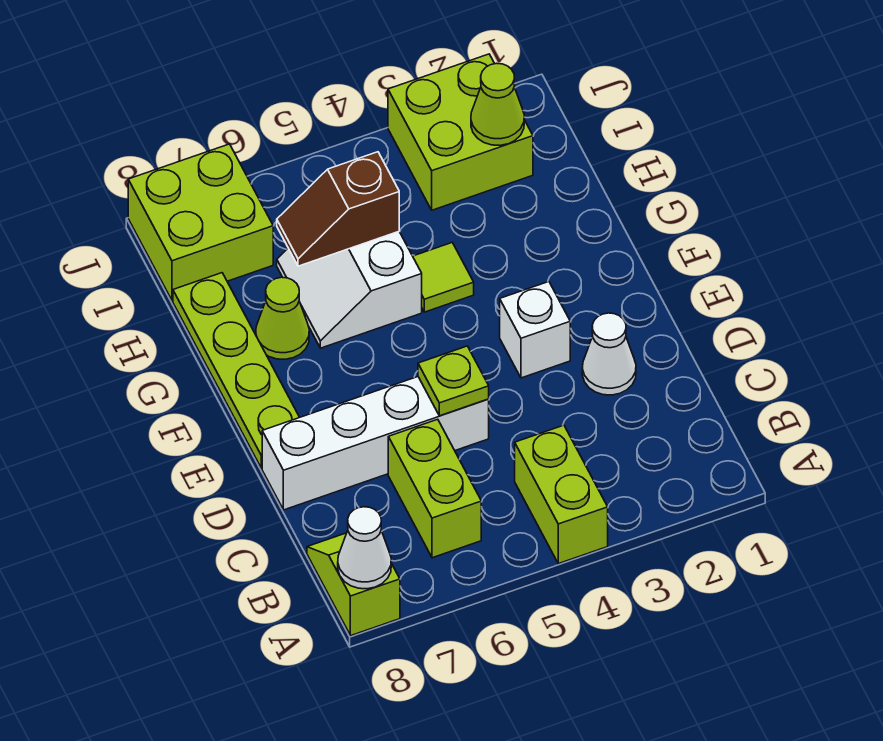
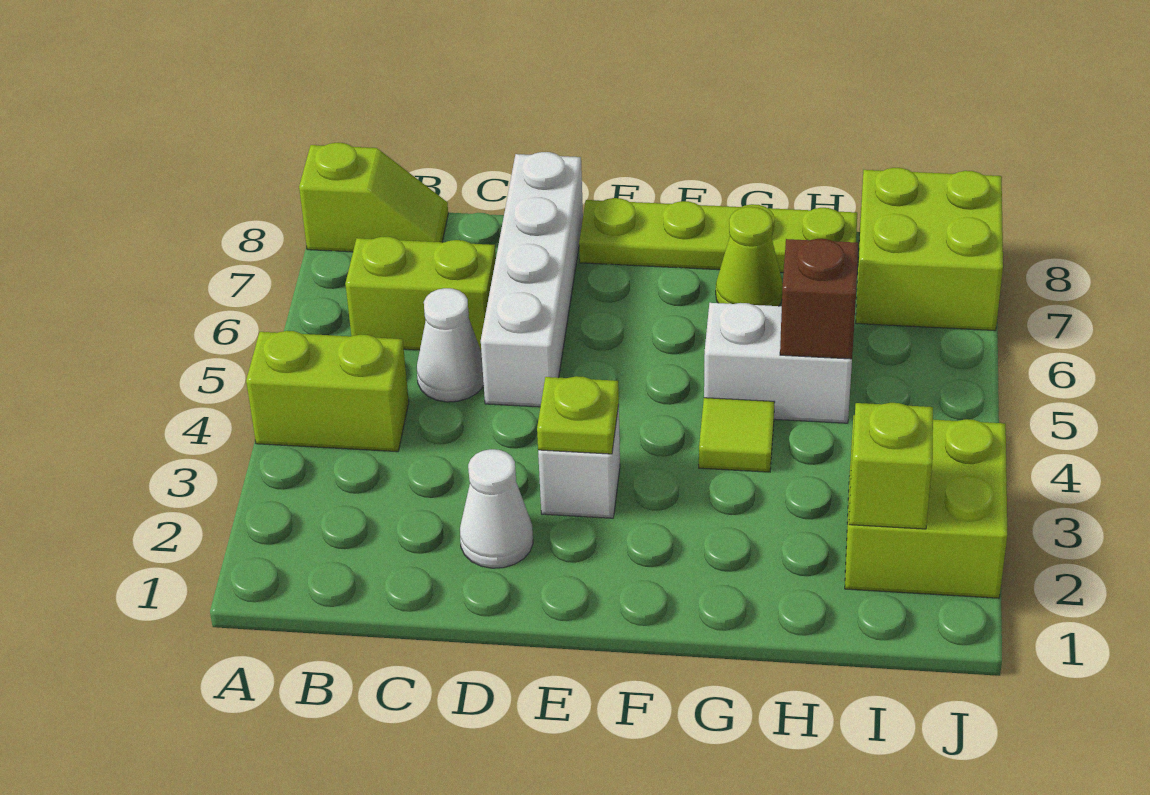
white cone A8 level 2 -> white cone C5 level 1
lime plate D5 level 2 -> lime plate E3 level 2
lime cone I2 level 2 -> lime brick I2 level 2

